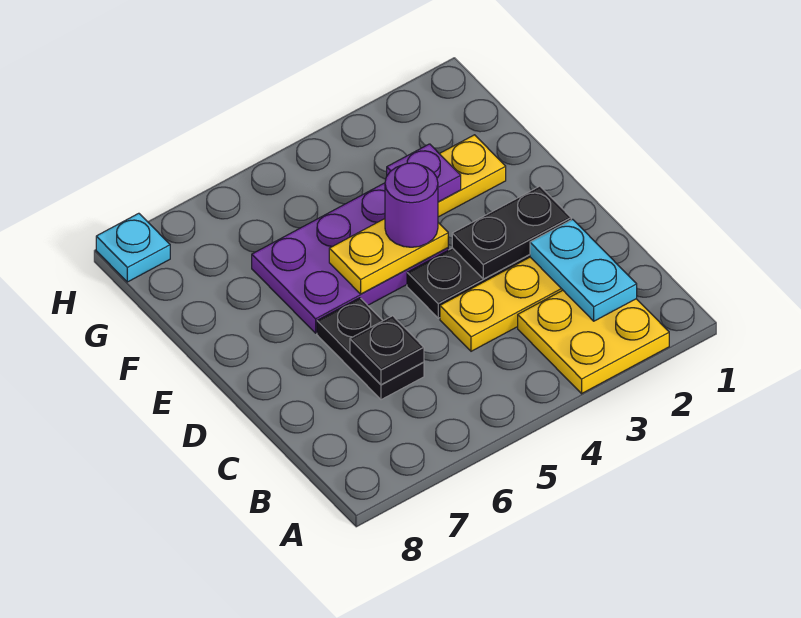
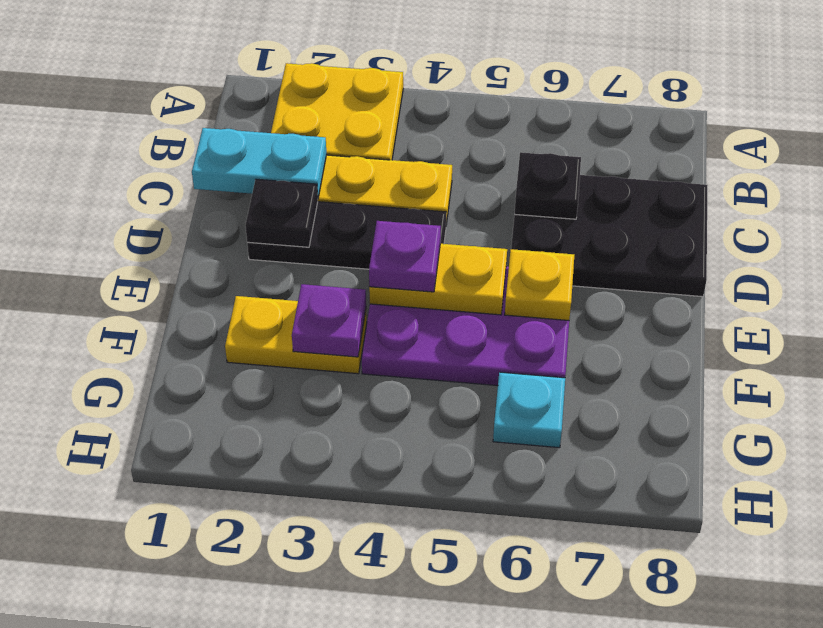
cyan plate B2:C2 level 2 -> cyan plate C1:C2 level 2
black plate C6:D6 level 1 -> black plate C6:D8 level 1
black plate D2:D3 level 2 -> black plate D2 level 2
purple round brick E4 level 3 -> purple plate E4 level 3
none -> yellow plate E6 level 2
cyan plate H8 level 1 -> cyan plate G6 level 1

